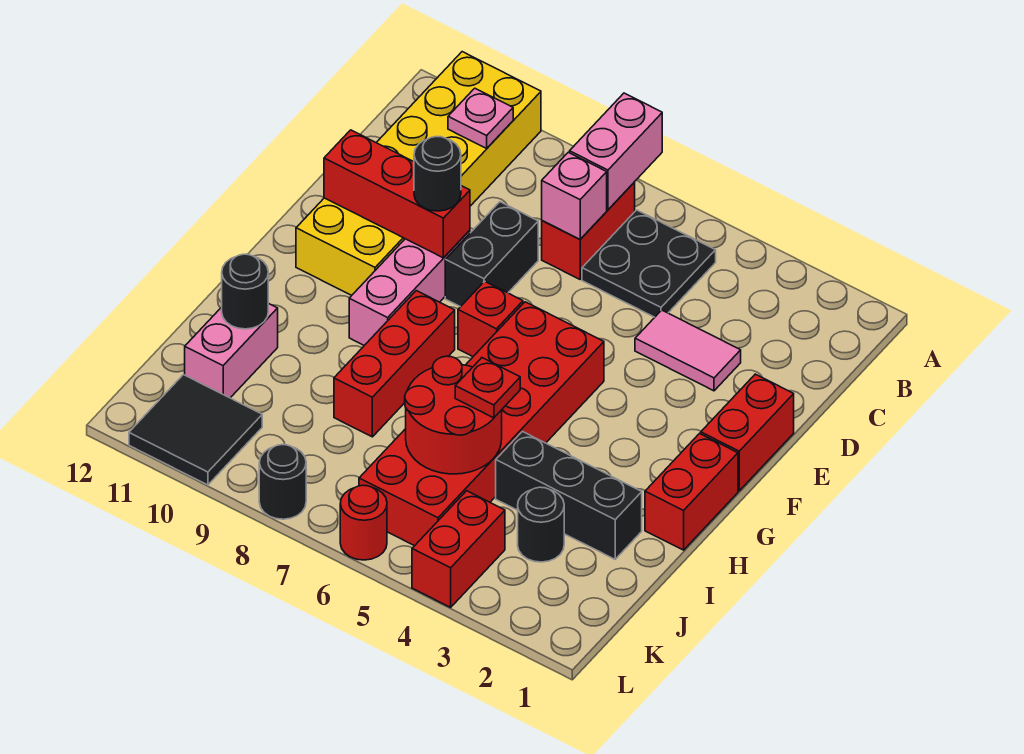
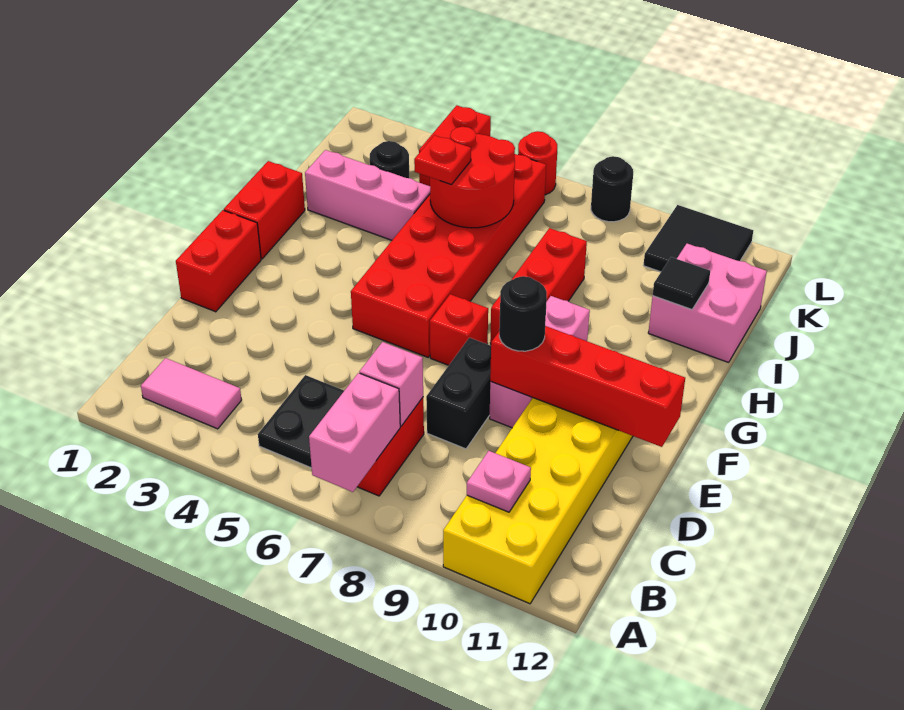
pink tile D3:D4 level 1 -> pink tile B2:B3 level 1
red brick E9:E11 level 2 -> red brick E9:E12 level 2
black brick I2:I4 level 1 -> pink brick I2:I4 level 1
pink brick I11:J11 level 1 -> pink brick I11:J12 level 1
black round brick I11 level 2 -> black tile I11 level 2

